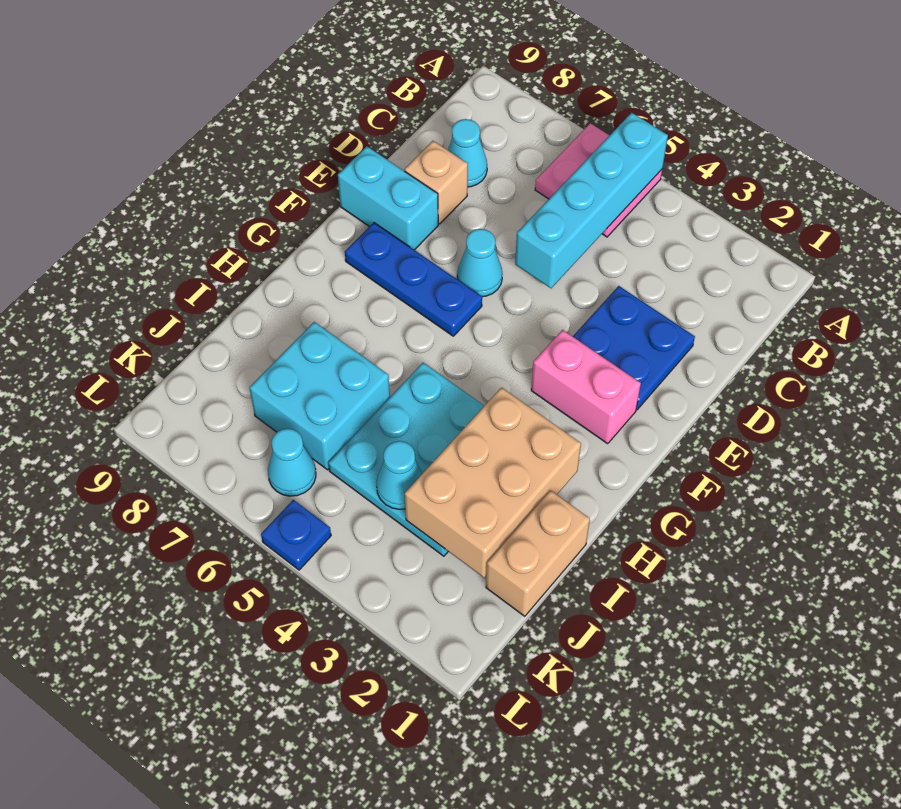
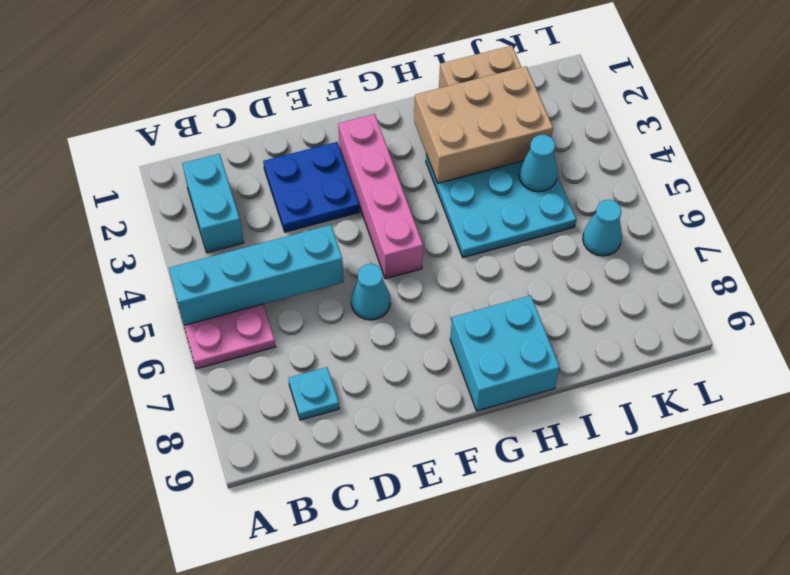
cyan cone C8 level 1 -> cyan plate C8 level 1
tan brick D8 level 1 -> none
cyan brick E8:E9 level 1 -> cyan brick B2:B3 level 1
pink brick F2:F3 level 1 -> pink brick F2:F5 level 1
blue plate F6:F8 level 1 -> none
cyan brick I6:J7 level 1 -> cyan brick G8:H9 level 1
blue plate L5 level 1 -> none

